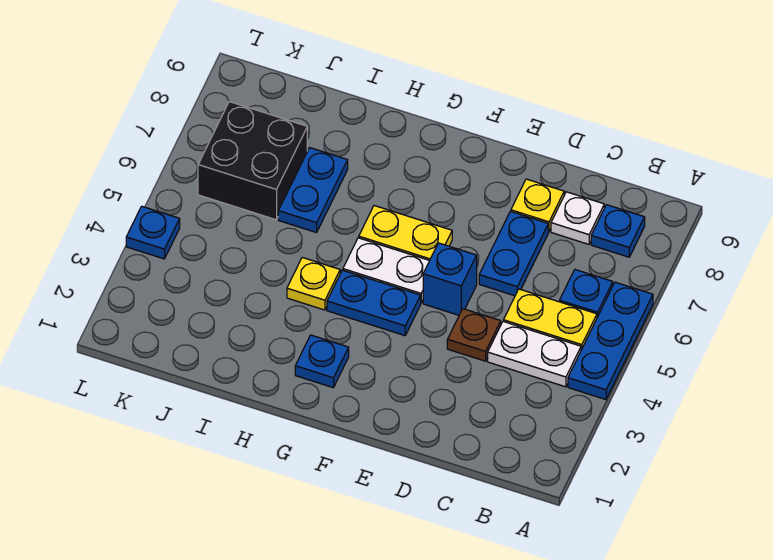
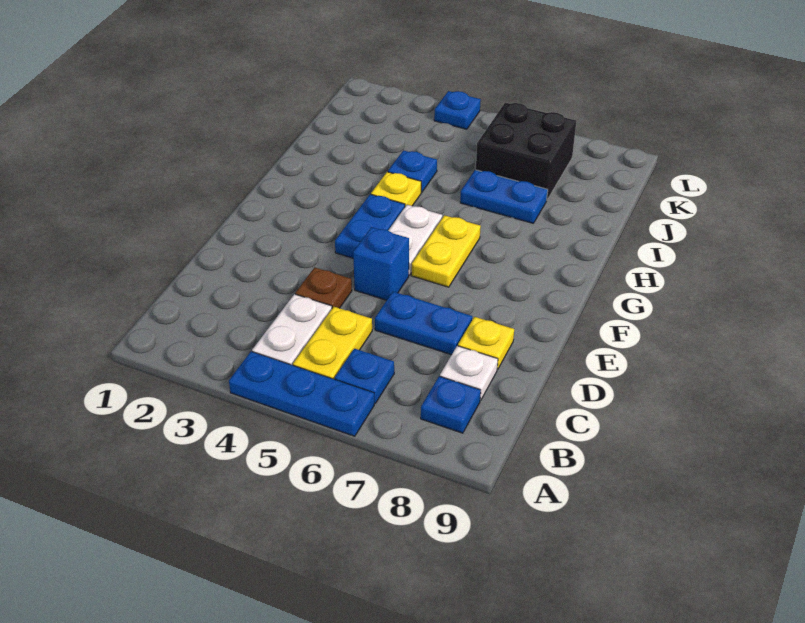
blue plate G2 level 1 -> blue plate I4 level 1

